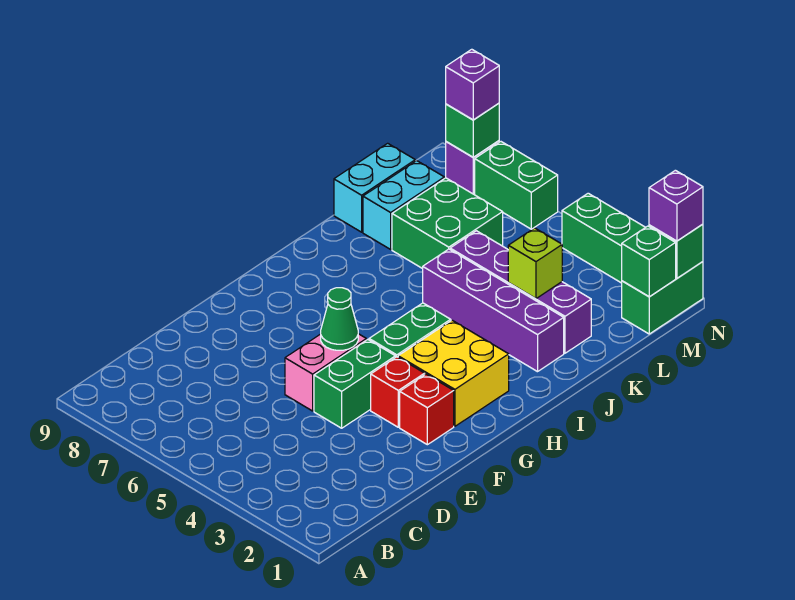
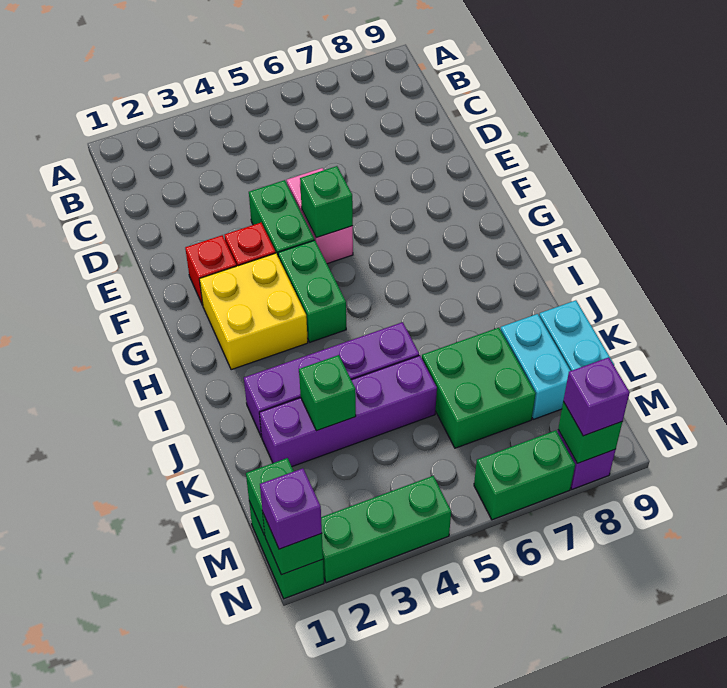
green cone F5 level 2 -> green brick F5 level 2
lime brick K3 level 2 -> green brick K3 level 2

